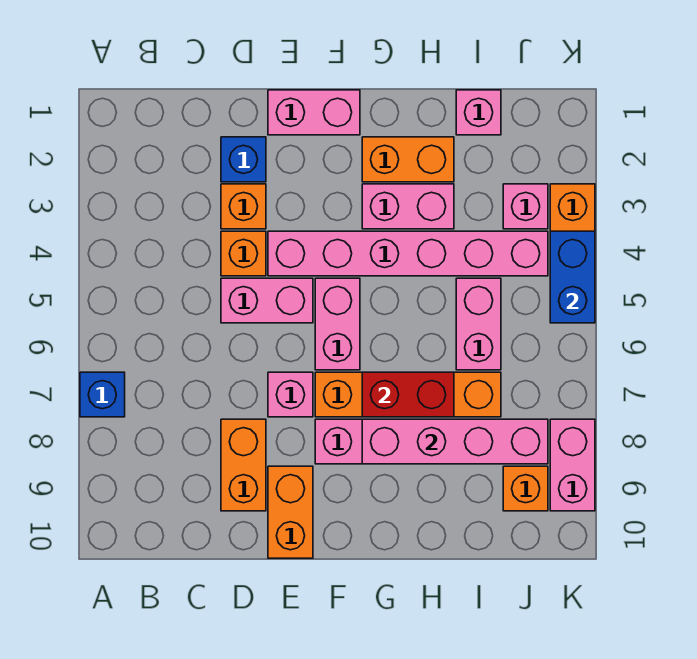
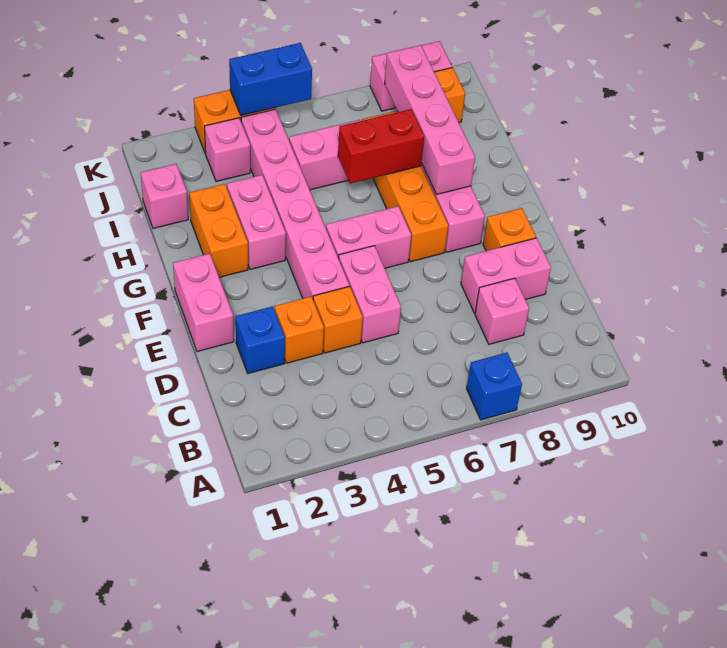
orange brick D8:D9 level 1 -> pink brick D8:D9 level 1
pink brick E7 level 1 -> pink brick C8 level 1
orange brick E9:E10 level 1 -> orange brick E9 level 1
red brick G7:H7 level 2 -> red brick H6:H7 level 2

